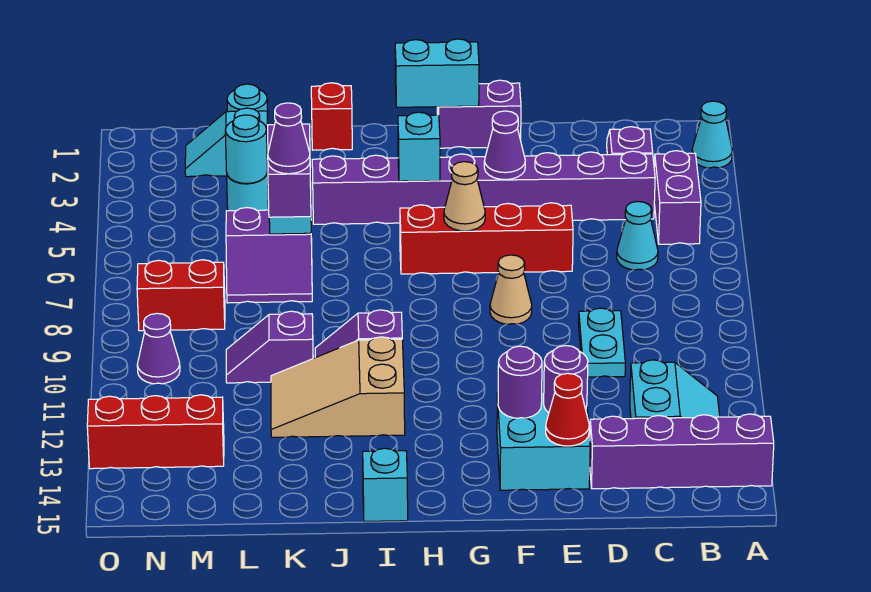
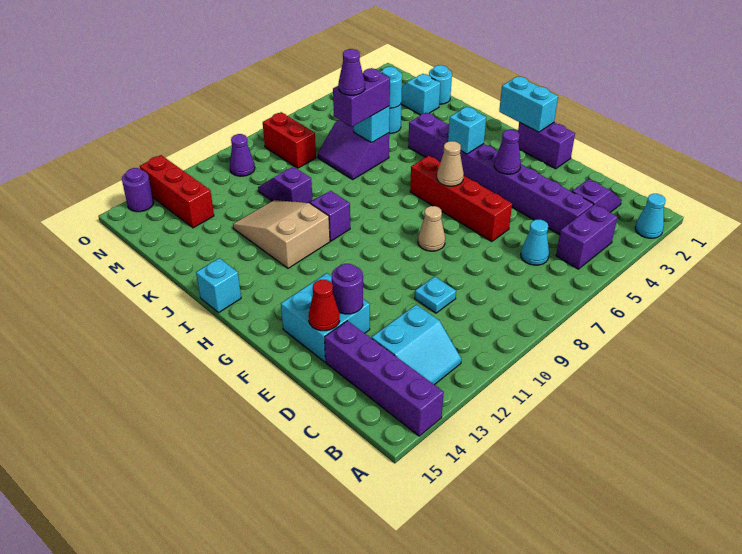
cyan plate D9:D10 level 1 -> cyan plate D10 level 1
purple round brick F13 level 2 -> purple round brick O14 level 1
red brick J1 level 1 -> none

